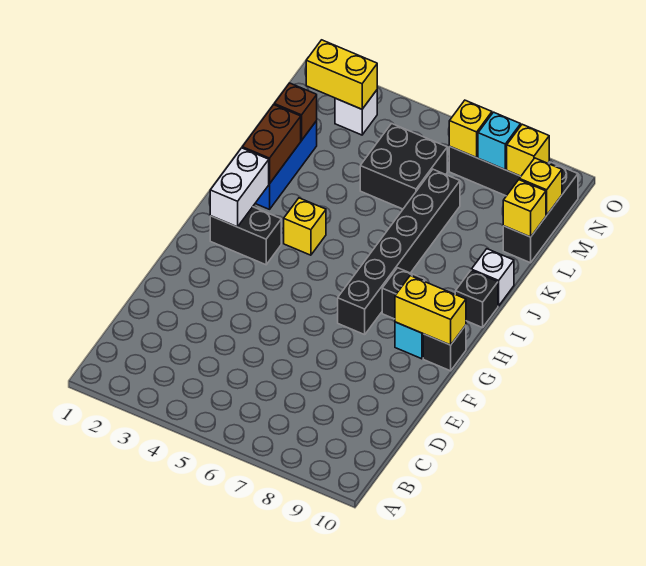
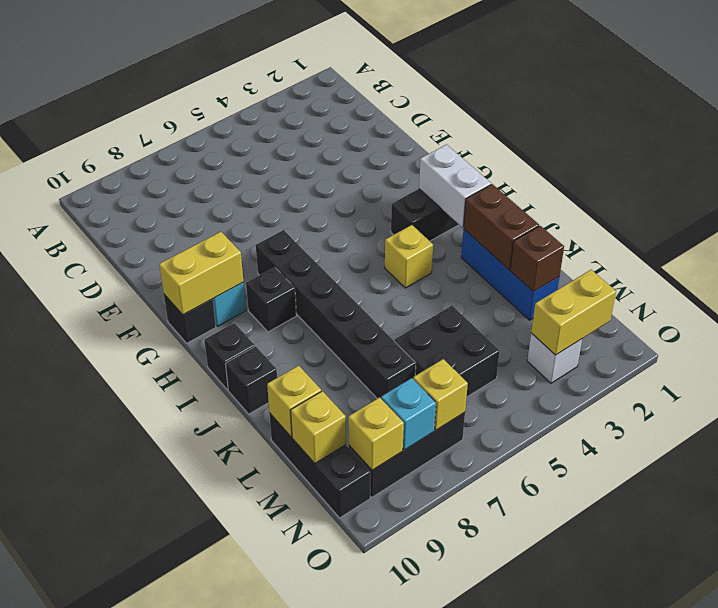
white brick J10 level 1 -> black brick J10 level 1

